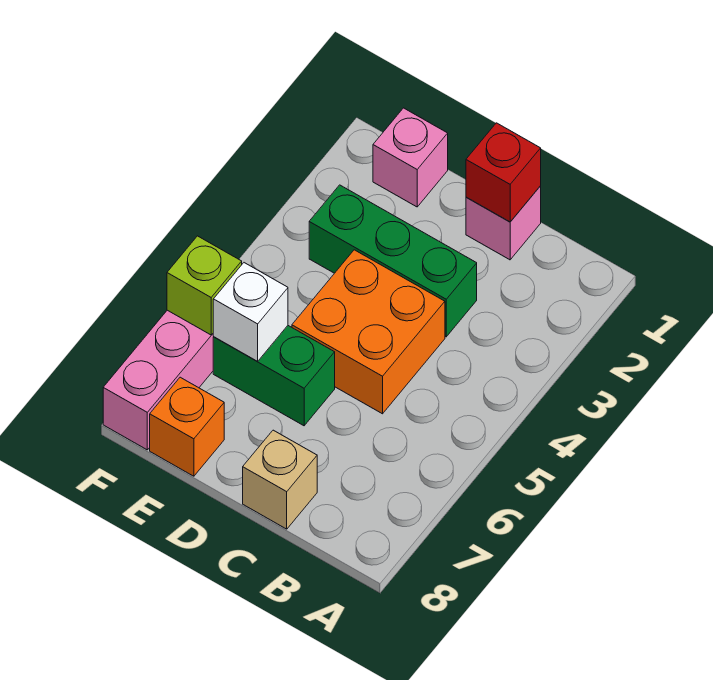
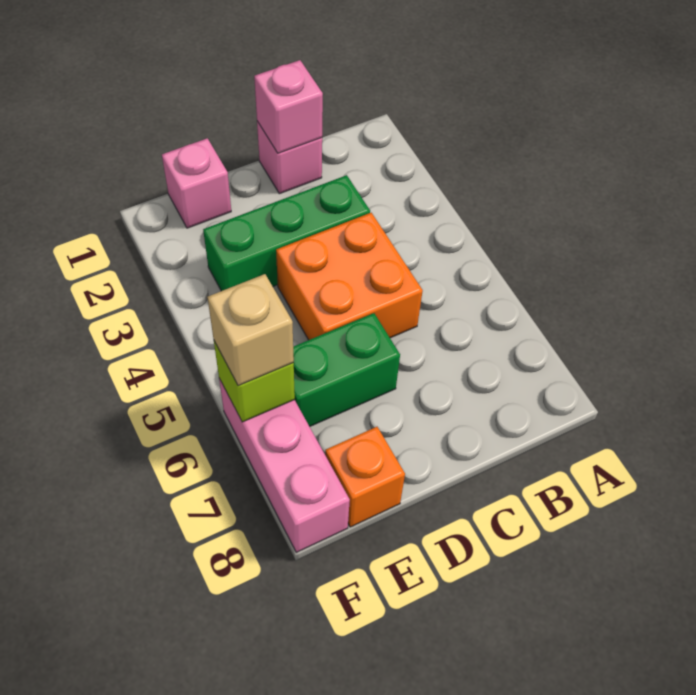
red brick C1 level 2 -> pink brick C1 level 2
tan brick C8 level 1 -> tan brick F6 level 3
white brick E6 level 2 -> none

